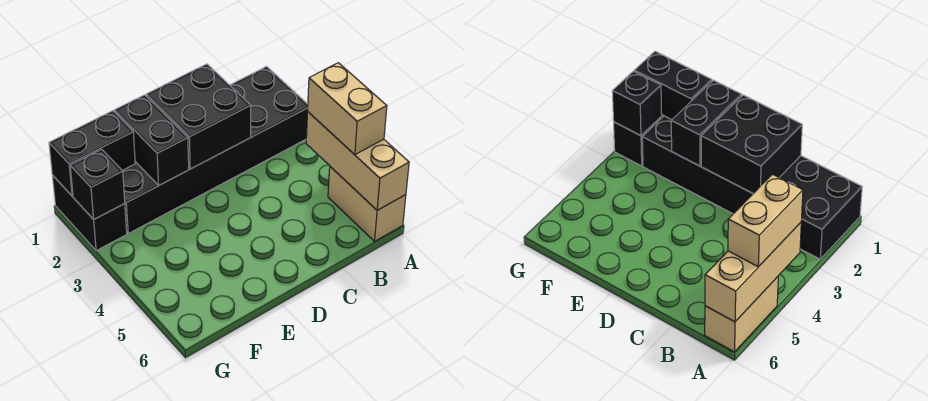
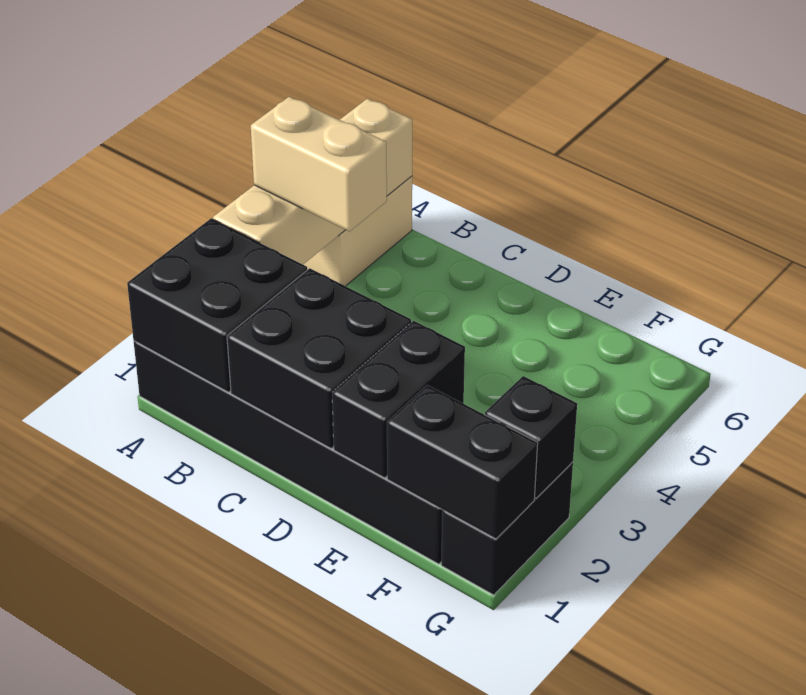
none -> black brick A1:B2 level 2
tan brick A4:A6 level 2 -> tan brick A3:A6 level 2
tan brick A4:A5 level 3 -> tan brick A4:B4 level 3

